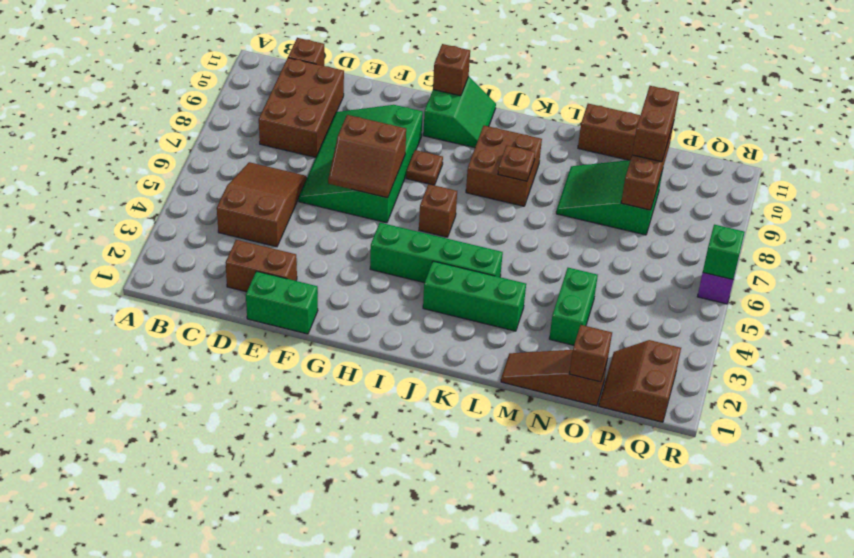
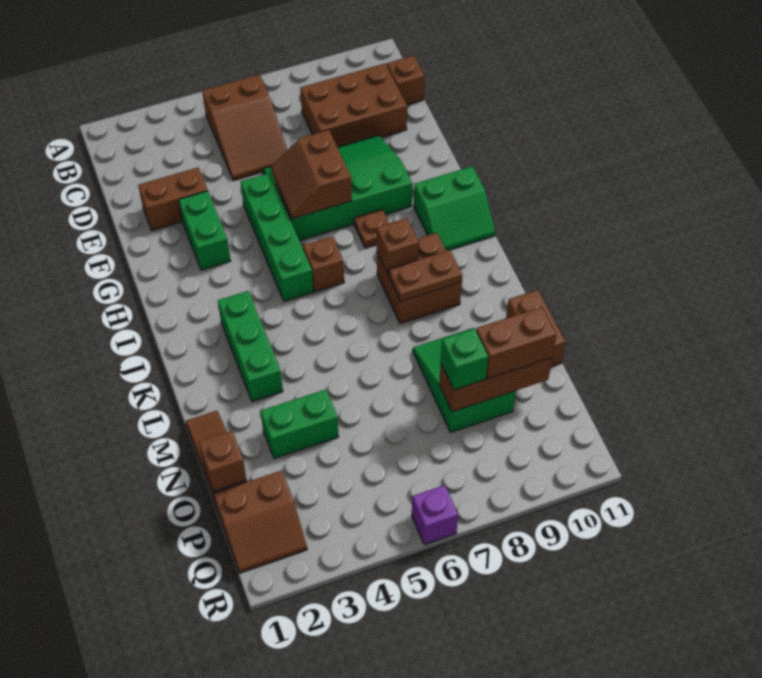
brown slope C4:D6 level 1 top 4 -> brown slope B5:D6 level 1 top B
brown brick D2:E2 level 1 -> brown brick E2:E3 level 1
green brick E1:F1 level 1 -> green brick F3:G3 level 1
green brick H4:K4 level 1 -> green brick F5:I5 level 1
brown brick H11 level 2 -> brown brick J8 level 2
brown plate K8 level 2 -> brown plate K8:K9 level 2
brown slope P1:Q2 level 1 top Q -> brown slope P1:Q2 level 1 top P
green brick R6 level 2 -> green brick O8 level 3

